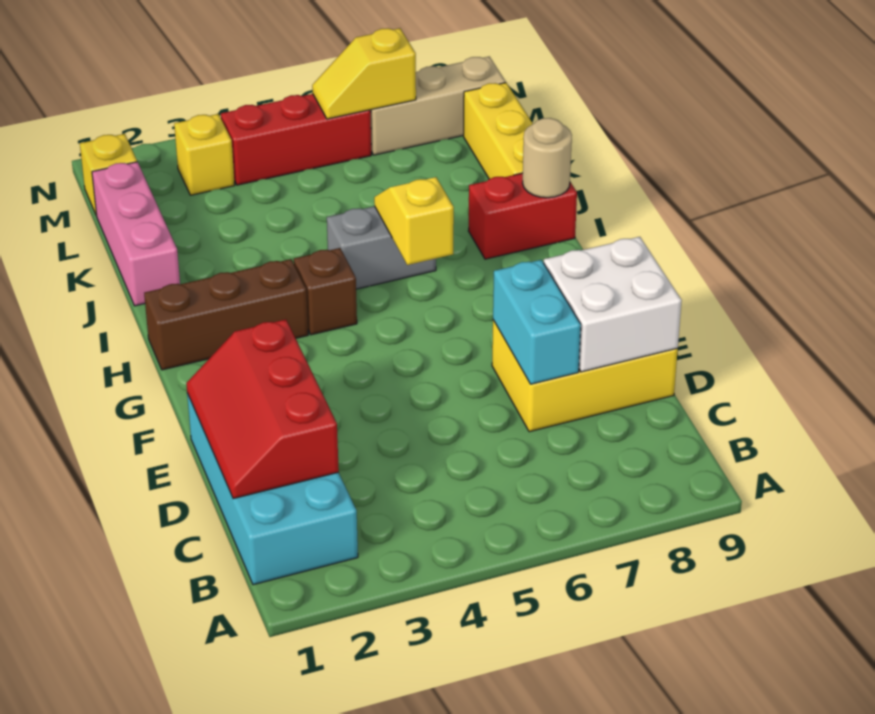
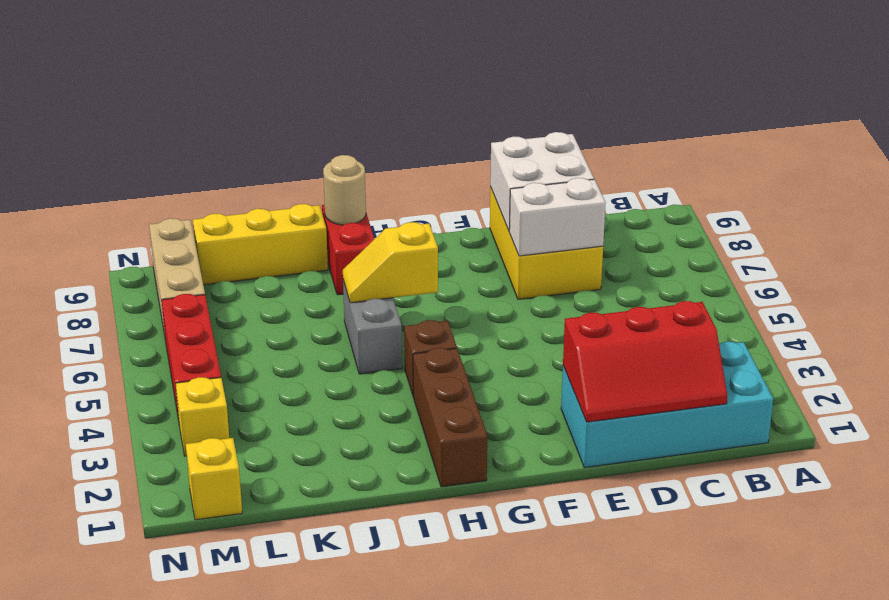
cyan brick D7:E7 level 2 -> white brick D7:E7 level 2
pink brick J1:L1 level 1 -> none
yellow slope M6:M7 level 2 top 7 -> none

